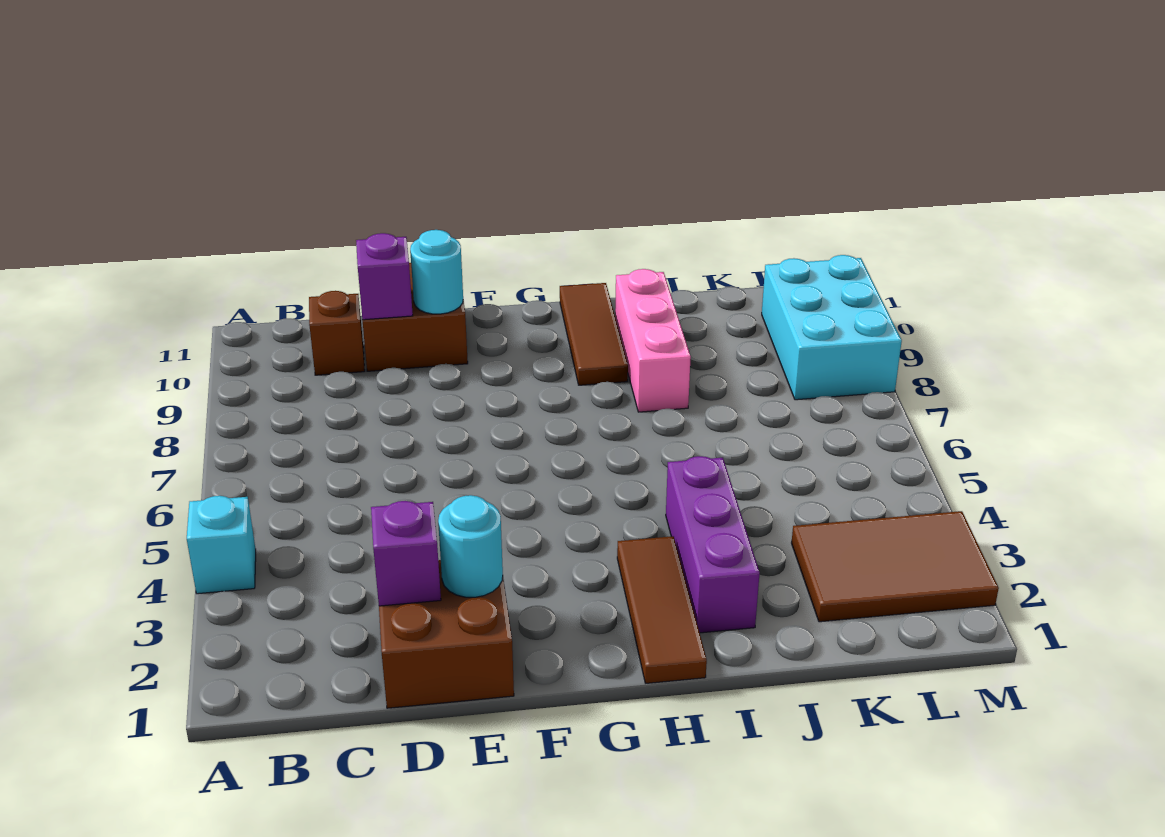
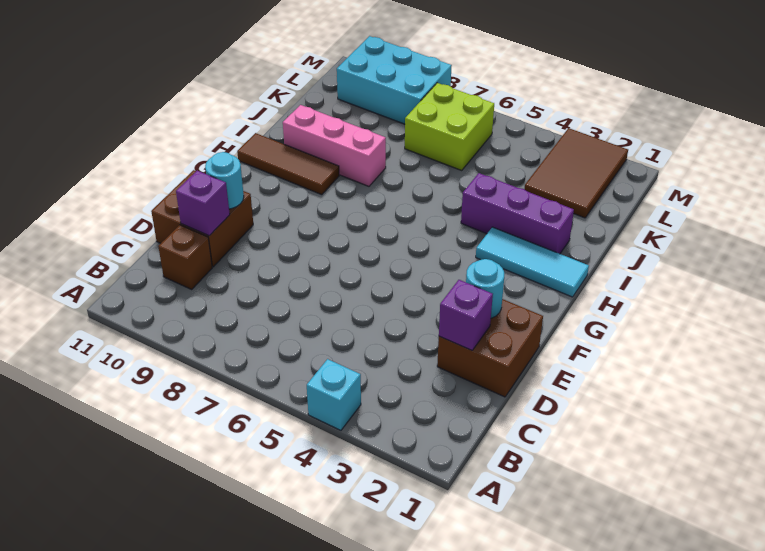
brown tile H1:H3 level 1 -> cyan tile H1:H3 level 1
none -> lime brick K6:L7 level 1

